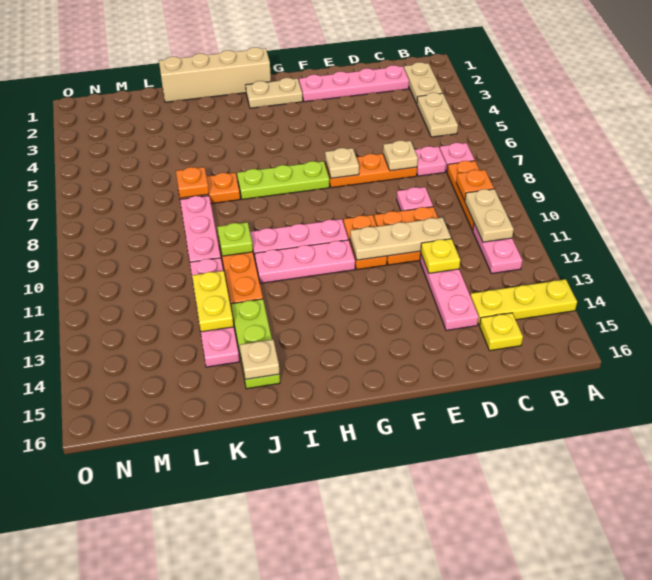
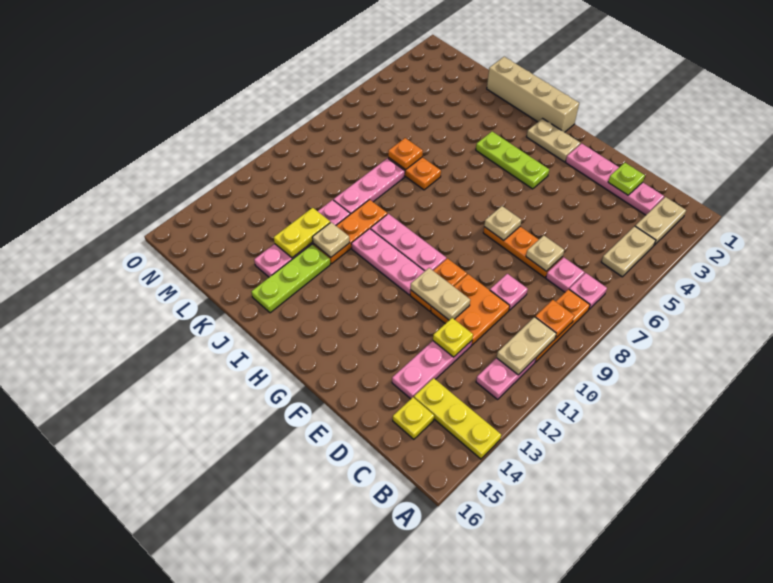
tan plate D11:F11 level 2 -> tan plate E11:F11 level 2
lime plate G7:I7 level 1 -> lime plate G4:I4 level 1
lime plate J10 level 2 -> lime plate D2 level 2
tan plate J15 level 2 -> tan plate J12 level 2

